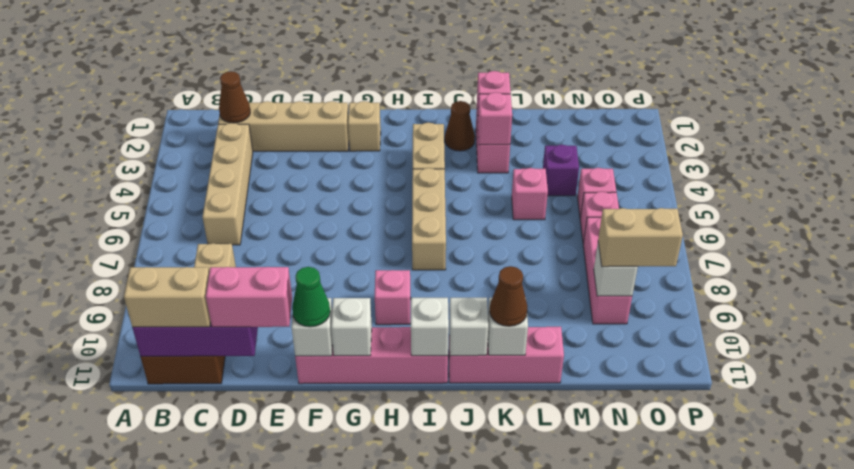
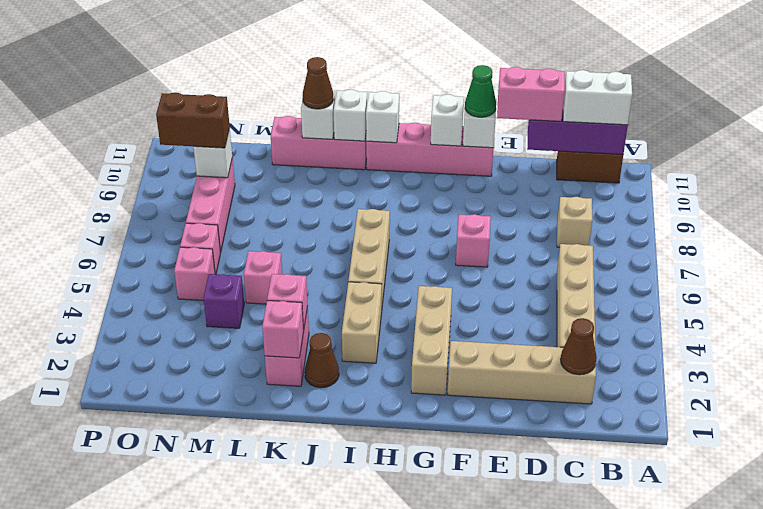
tan brick B11:C11 level 3 -> white brick B11:C11 level 3
tan brick G2 level 1 -> tan brick G2:G4 level 1
pink brick H9 level 1 -> pink brick F7 level 1
tan brick N9:O9 level 3 -> brown brick N9:O9 level 3

